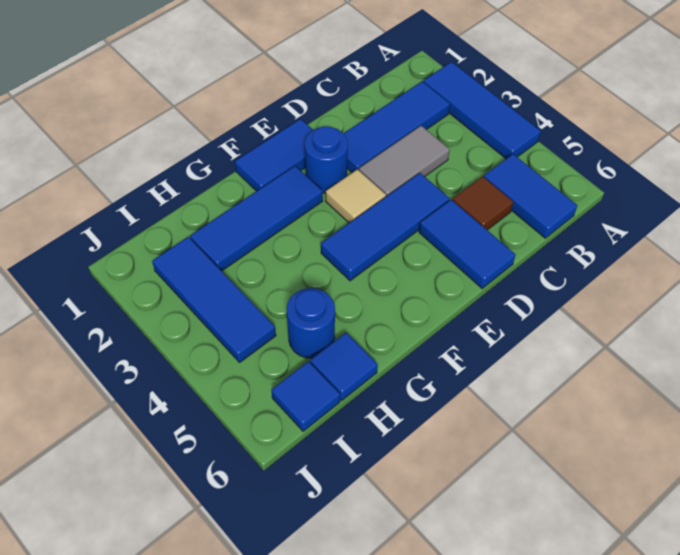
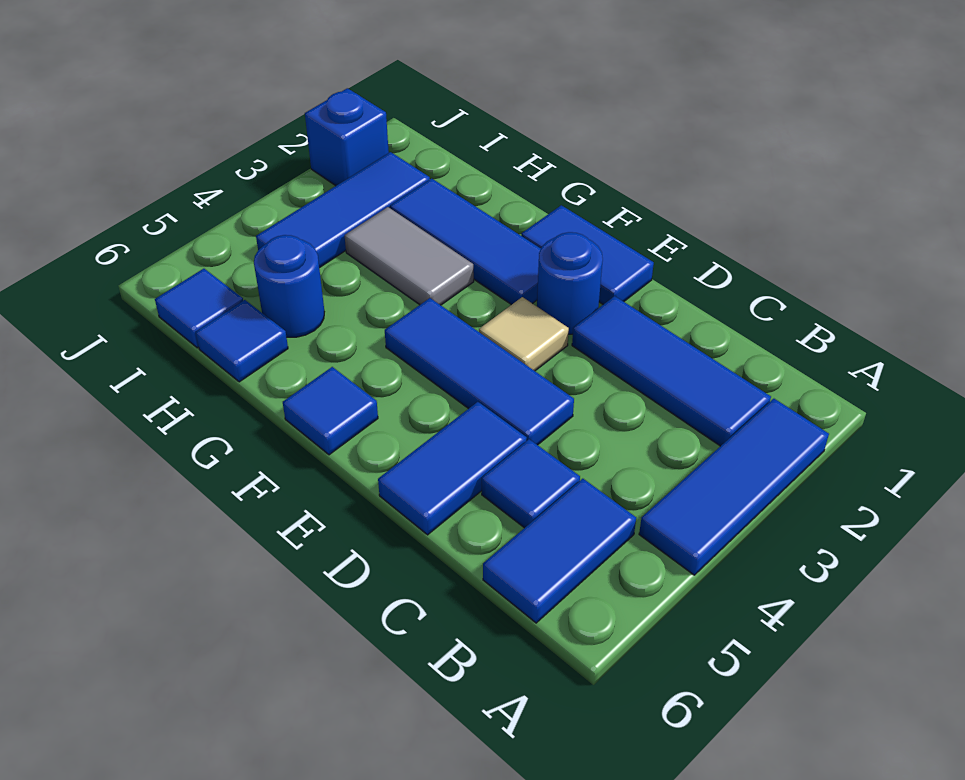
grey tile C3:D3 level 1 -> grey tile G3:H3 level 1
brown tile C5 level 1 -> blue tile C5 level 1
none -> blue tile F6 level 1
none -> blue brick J2 level 1

